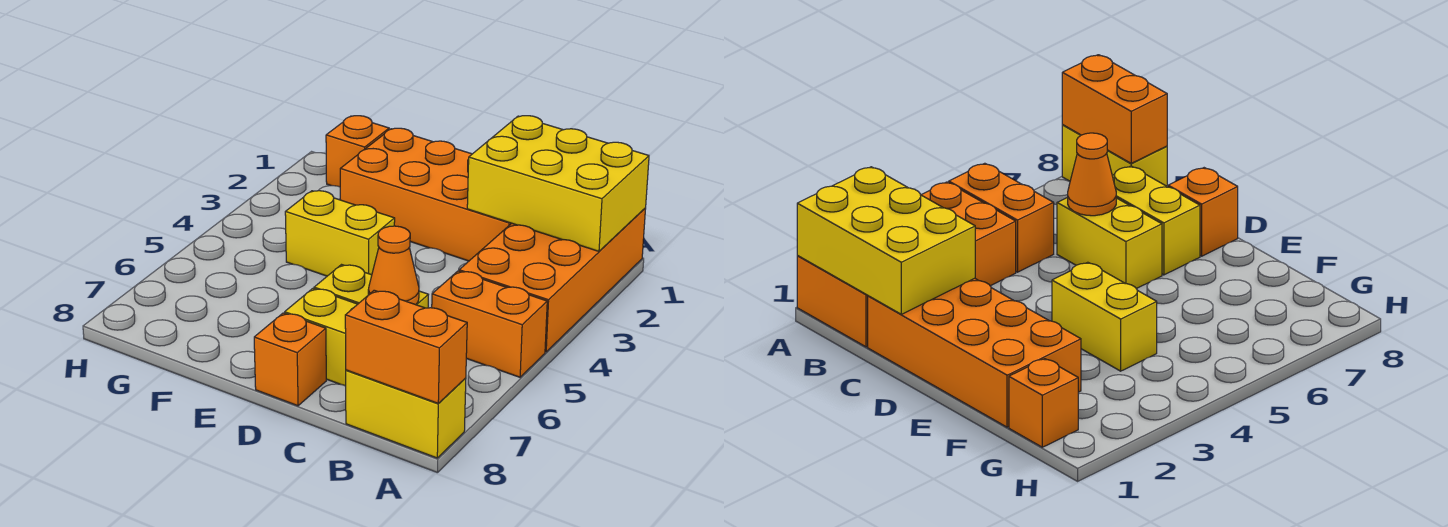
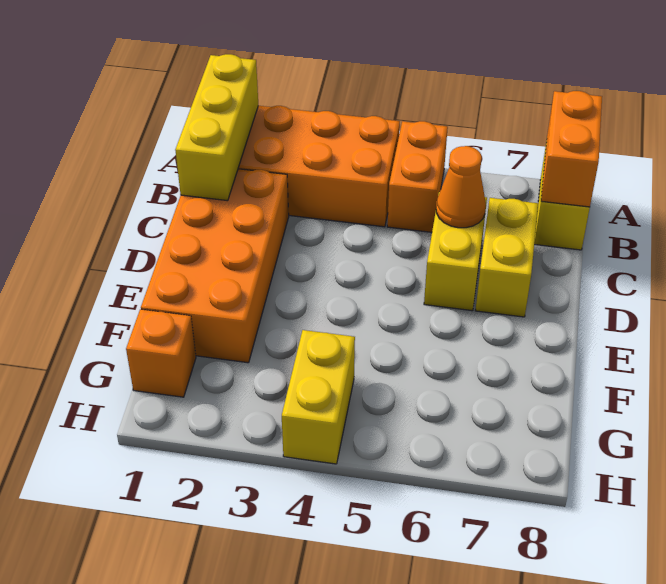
yellow brick A1:C2 level 2 -> yellow brick A1:C1 level 2
orange brick D8 level 1 -> none
yellow brick E4:F4 level 1 -> yellow brick G4:H4 level 1

